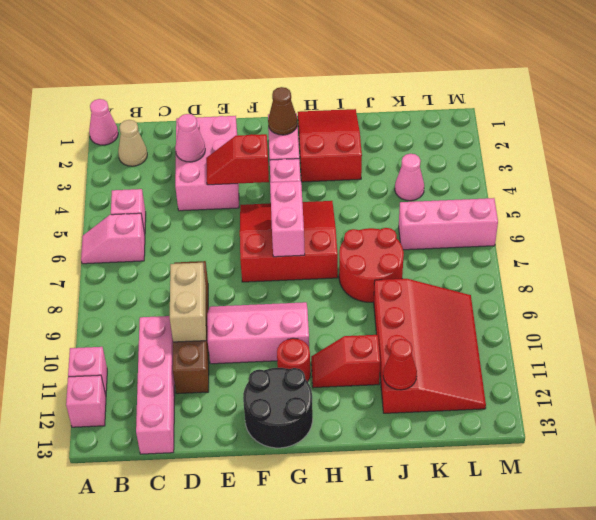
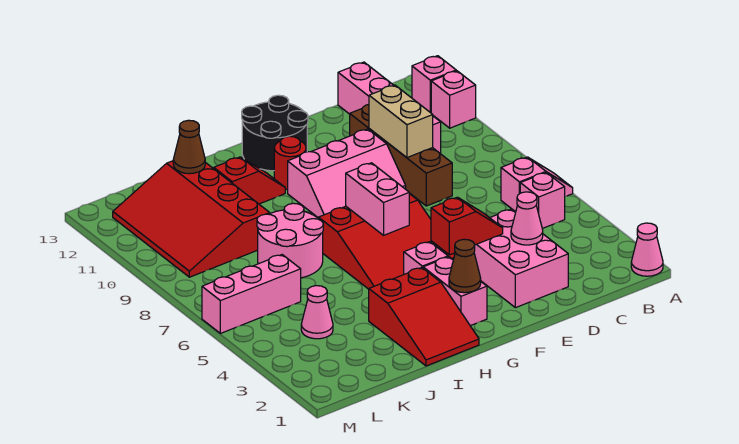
tan cone B2 level 1 -> none
red round brick I7:J8 level 1 -> pink round brick I7:J8 level 1
red cone J12 level 2 -> brown cone J12 level 2

